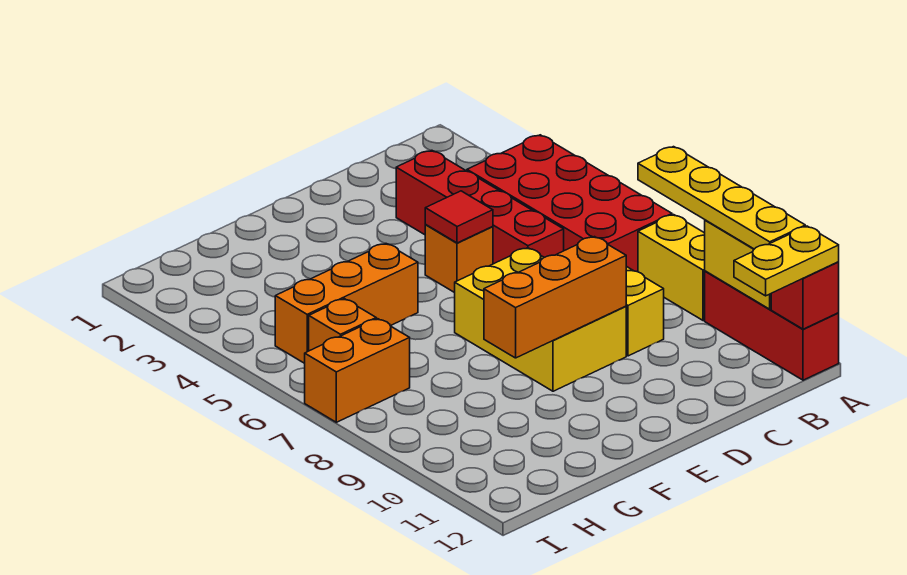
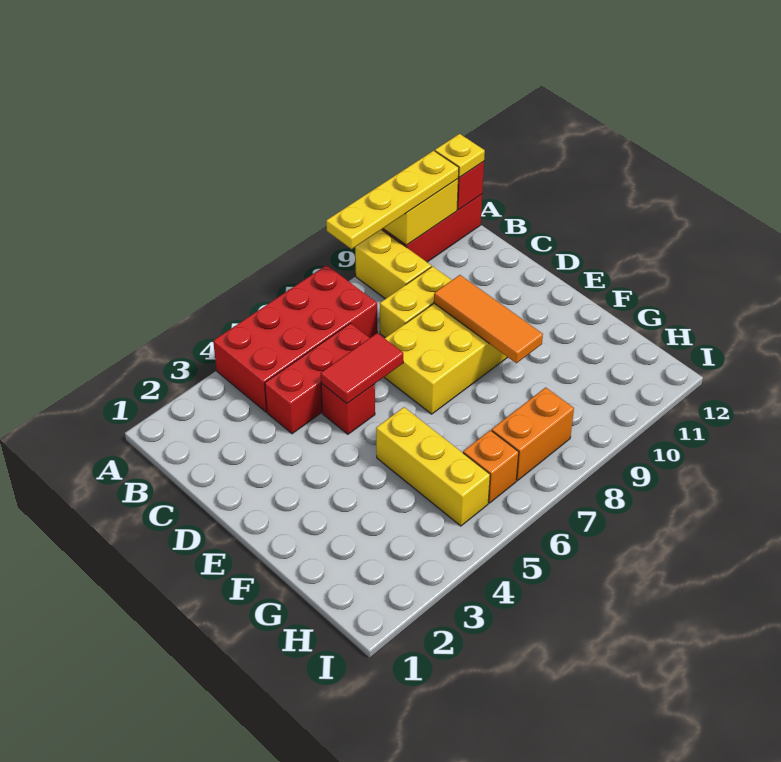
yellow brick A8:A9 level 1 -> yellow brick A9:B9 level 1
yellow plate A12:B12 level 3 -> yellow plate A12 level 3
red brick C3:C6 level 1 -> red brick C4:C6 level 1
orange brick D5 level 1 -> red brick D5 level 1
red tile D5 level 2 -> red tile D5:D6 level 2
orange brick D9:F9 level 2 -> orange tile D9:F9 level 2
orange brick F5:H5 level 1 -> yellow brick F5:H5 level 1
orange brick H7:I7 level 1 -> orange brick H7:H8 level 1

